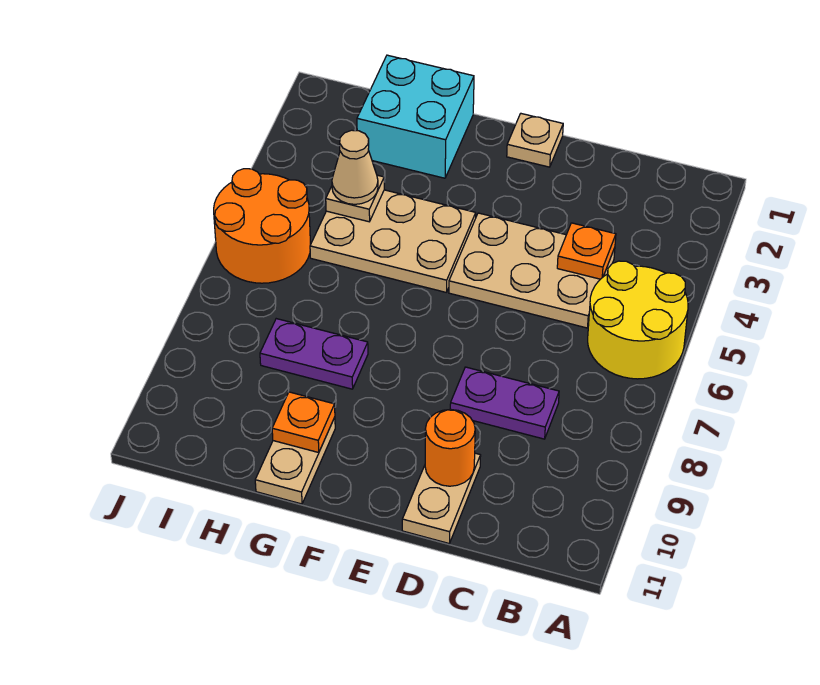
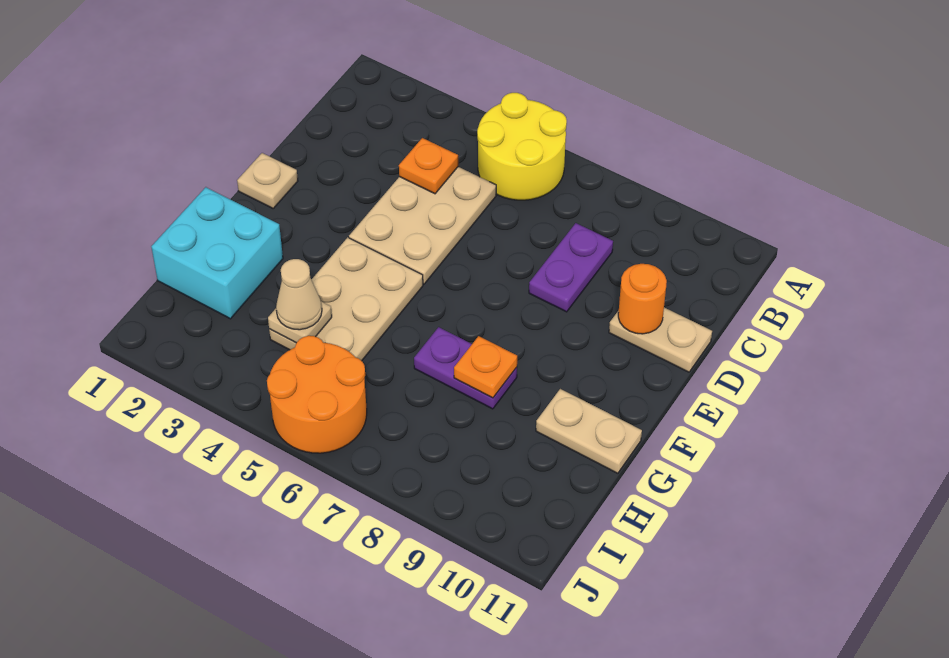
purple plate G8:H8 level 1 -> purple plate G7:G8 level 1
orange plate G10 level 2 -> orange plate G8 level 2

